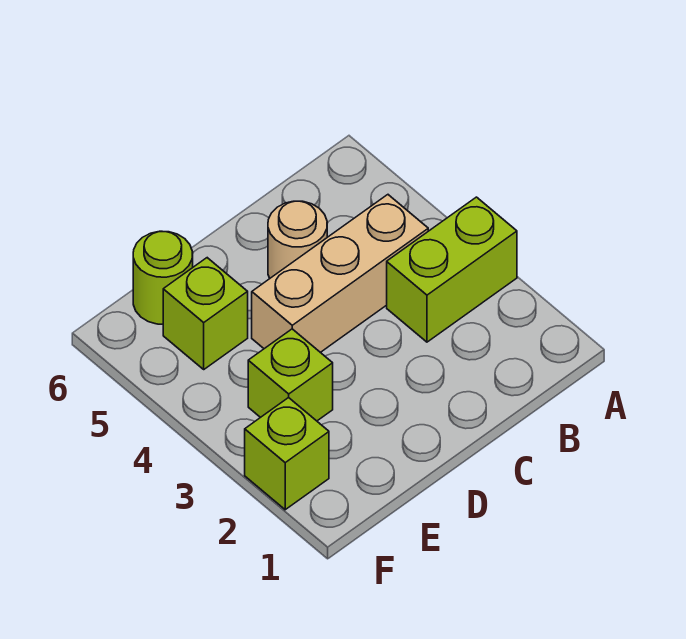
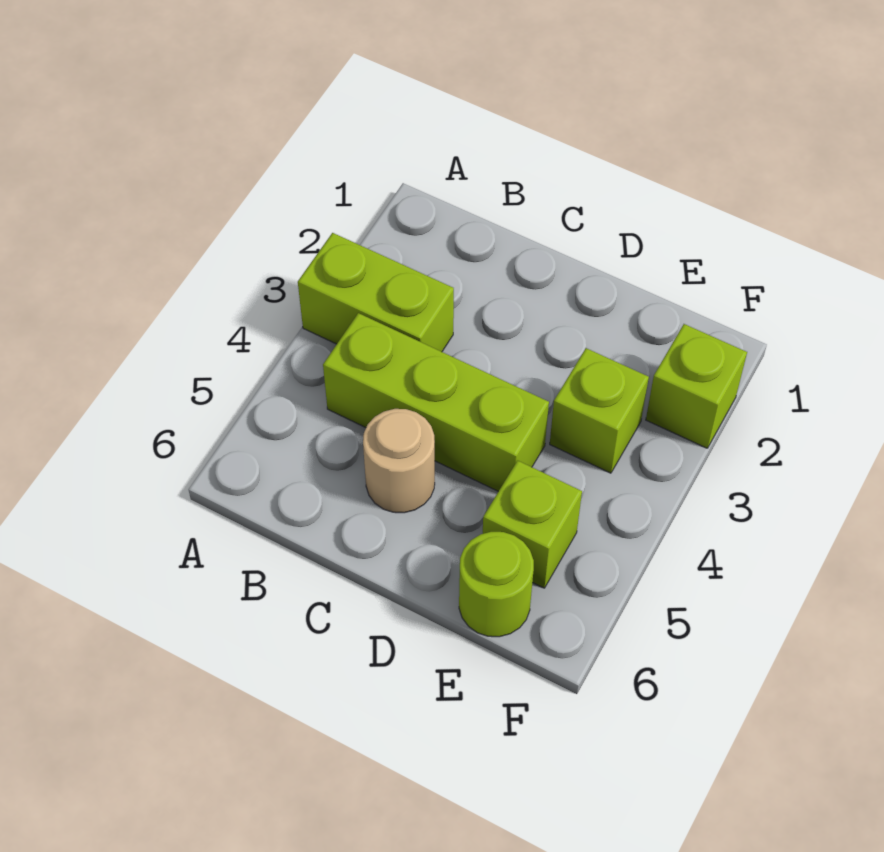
tan brick B4:D4 level 1 -> lime brick B4:D4 level 1

